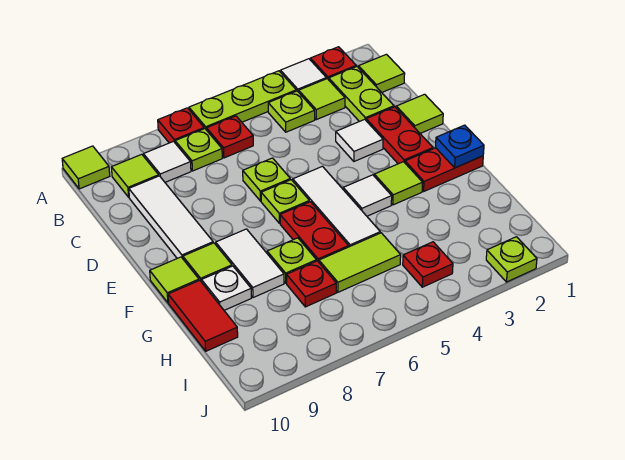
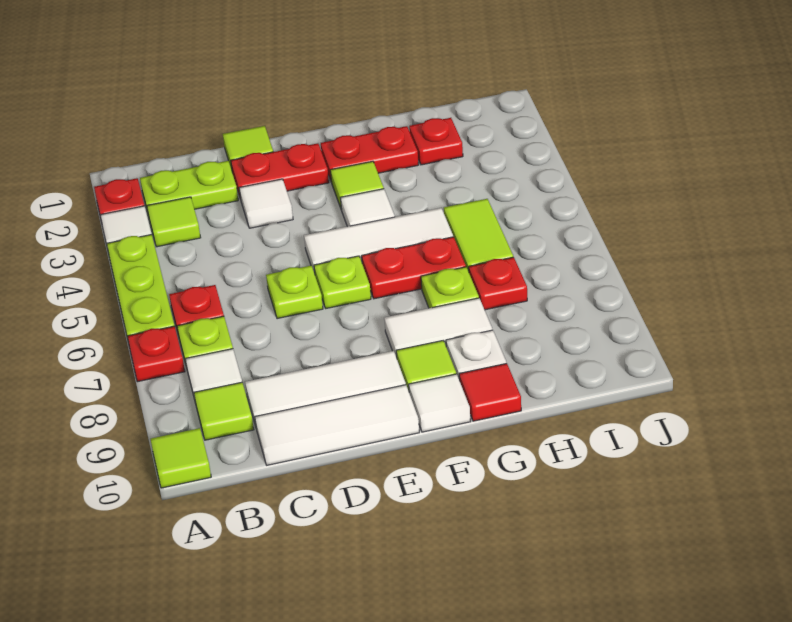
lime tile B1 level 1 -> none
lime plate B4 level 1 -> none
none -> white tile C10:E10 level 1
red plate F1:F2 level 1 -> red plate F2:G2 level 1
blue plate F1 level 2 -> none
lime tile F10 level 1 -> white tile F10 level 1
red tile G10:H10 level 1 -> red tile G10 level 1
red plate I4 level 1 -> red plate H2 level 1
lime plate J2 level 1 -> none

